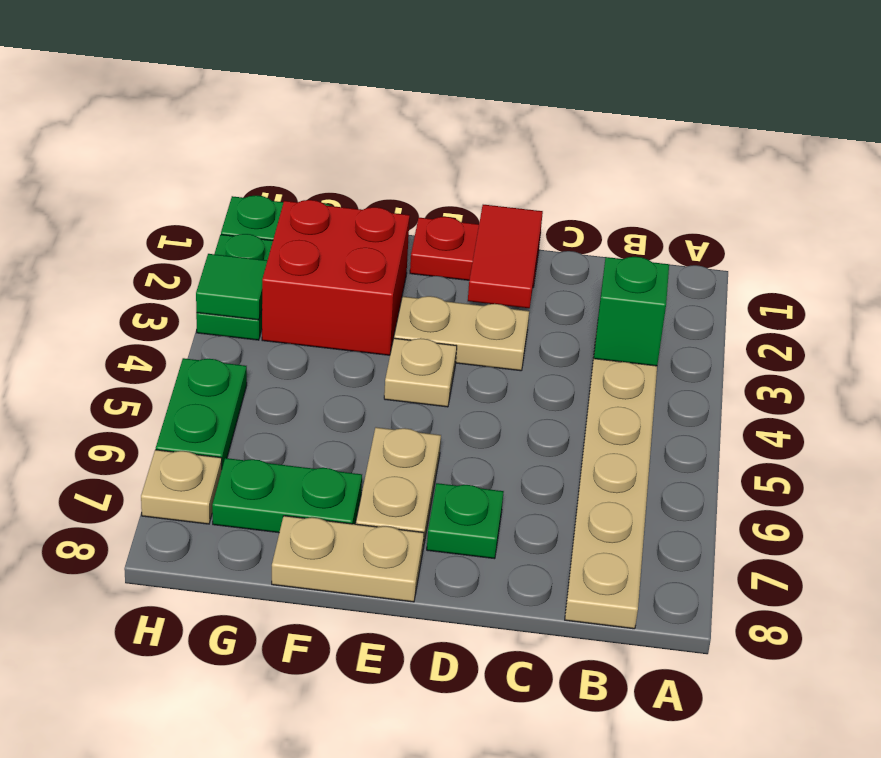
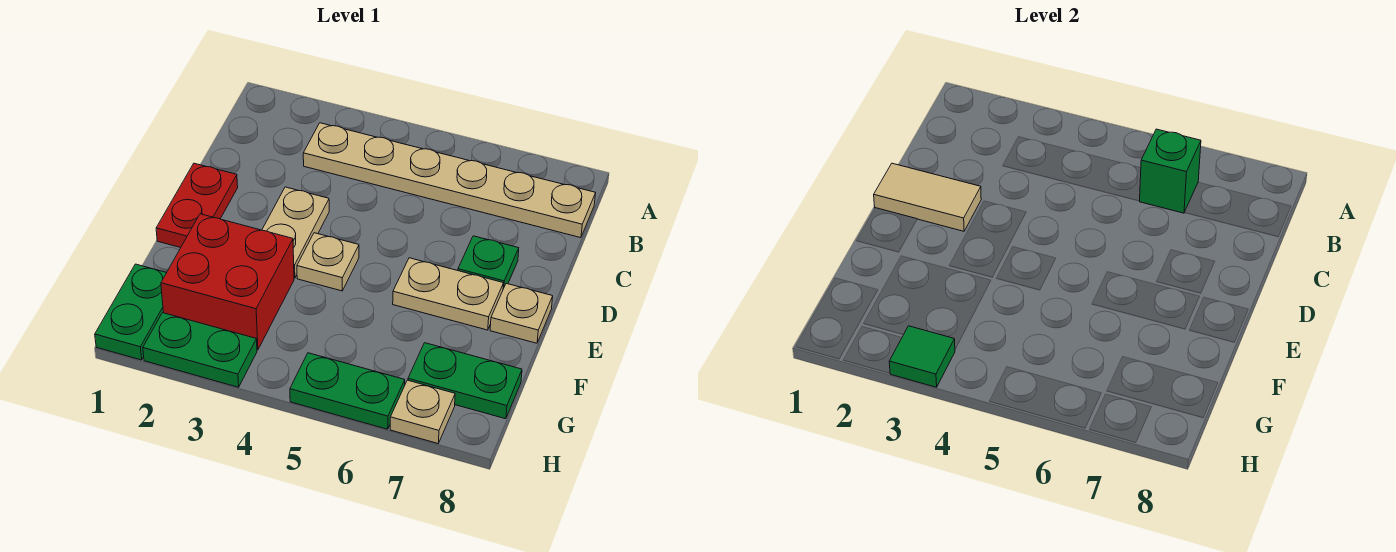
green brick B3 level 2 -> green brick B6 level 2
red tile D1:D2 level 2 -> tan tile D1:D2 level 2
tan plate E8:F8 level 1 -> tan plate E8 level 1
green plate F7:G7 level 1 -> green plate G7:G8 level 1

